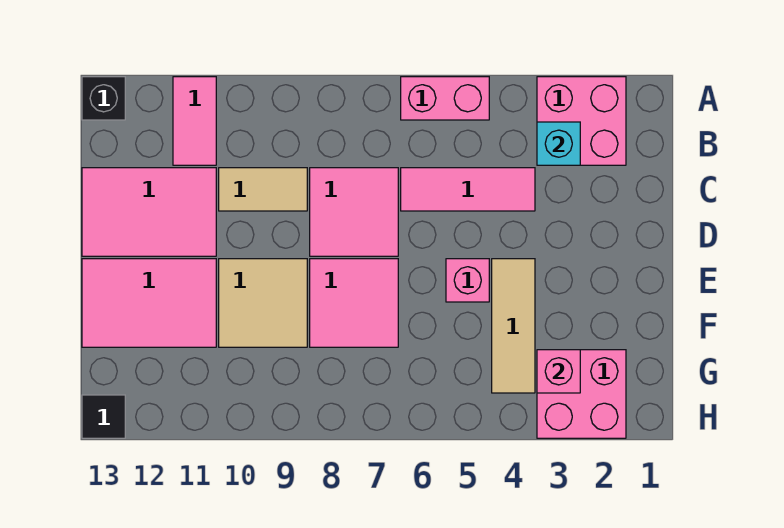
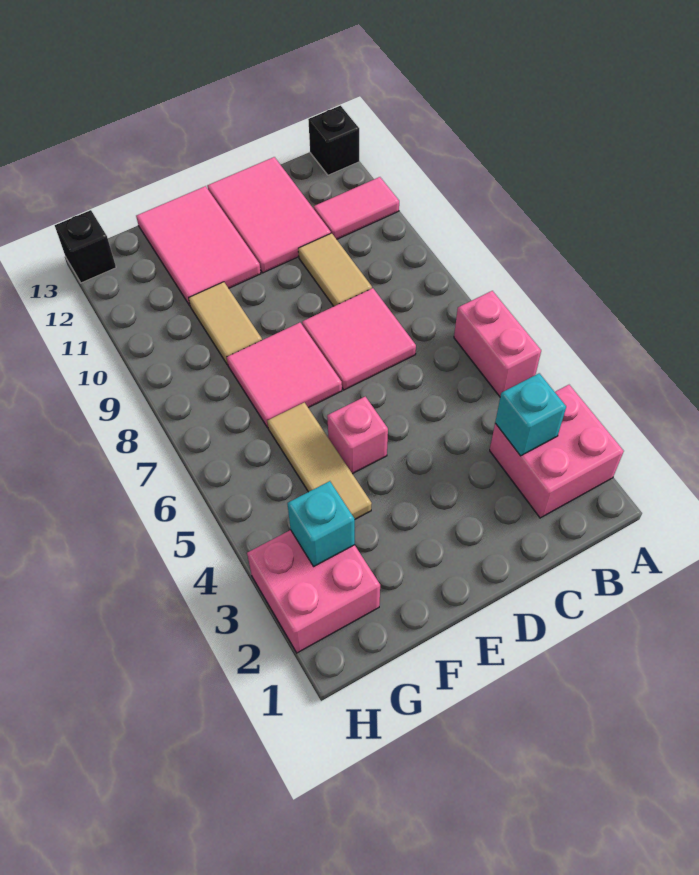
pink tile C4:C6 level 1 -> none
tan tile E4:G4 level 1 -> tan tile F4:F6 level 1
tan tile E9:F10 level 1 -> tan tile F9:F10 level 1
pink brick G3 level 2 -> cyan brick G3 level 2
black tile H13 level 1 -> black brick H13 level 1

